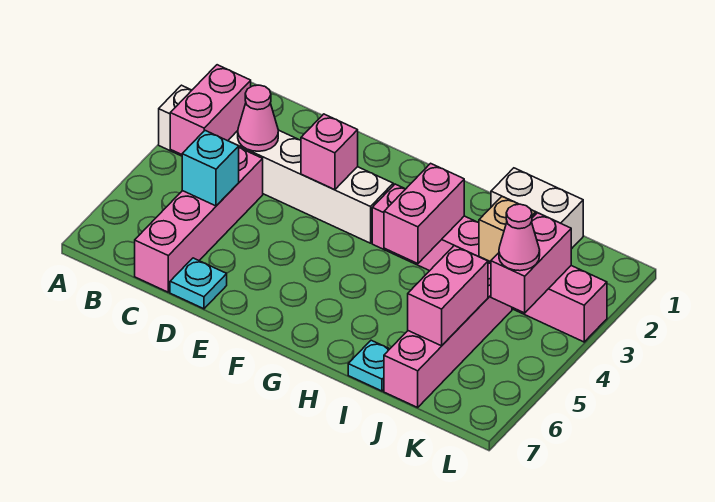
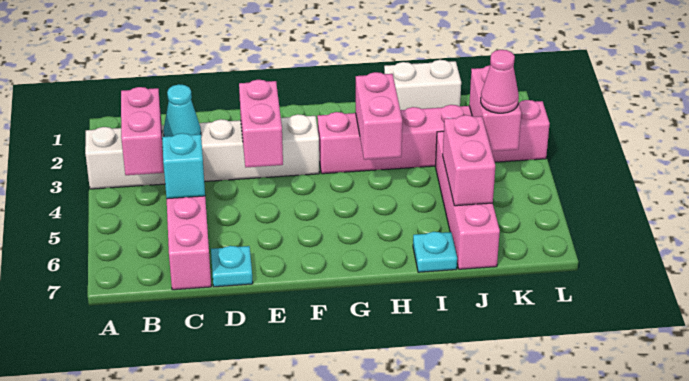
pink cone C3 level 2 -> cyan cone C3 level 2
pink brick E3 level 2 -> pink brick E3:E4 level 2
tan brick J3 level 2 -> none

